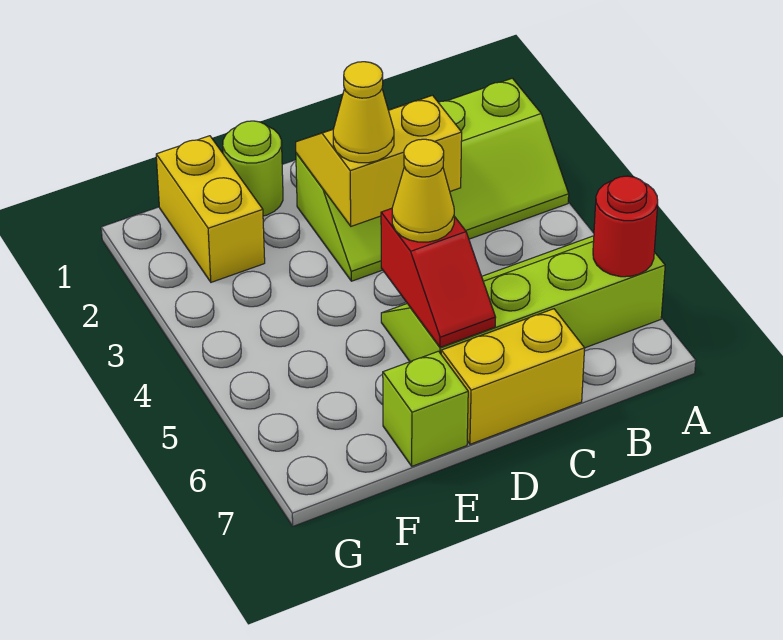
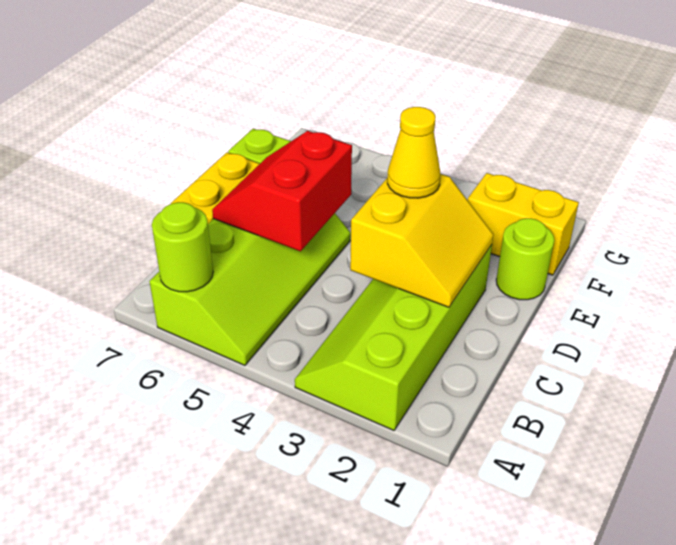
red round brick A6 level 2 -> lime round brick A6 level 2
red slope D5:D6 level 2 top 5 -> red slope C5:D6 level 2 top 5
yellow cone D5 level 3 -> none

